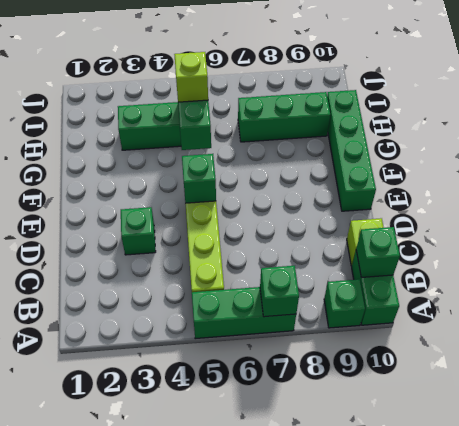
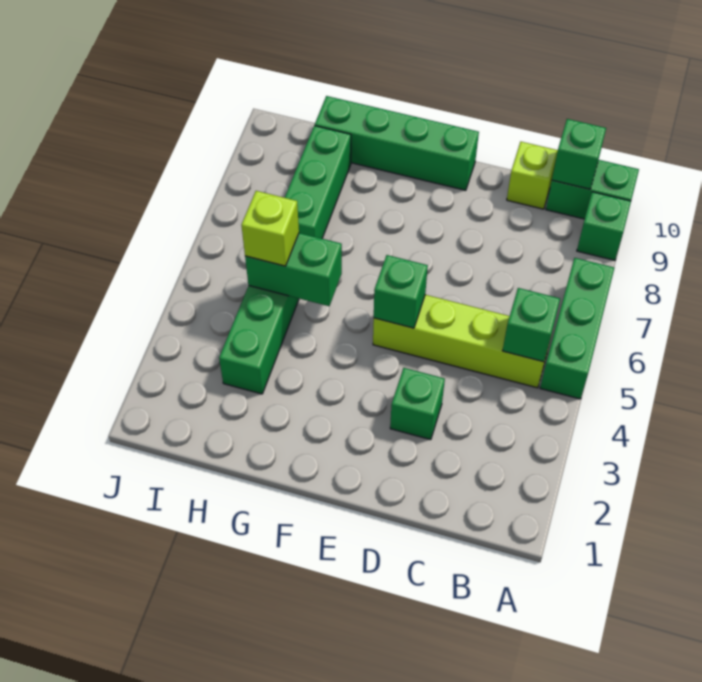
green brick A7 level 2 -> green brick B5 level 2

